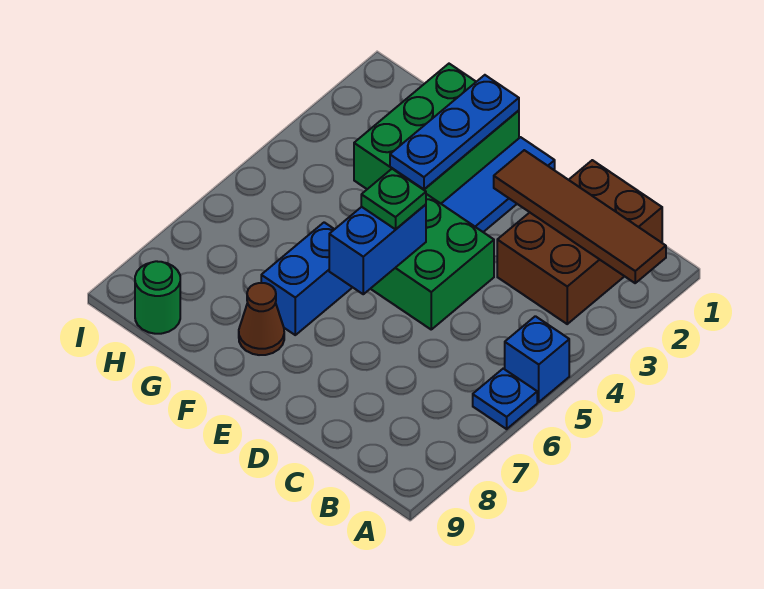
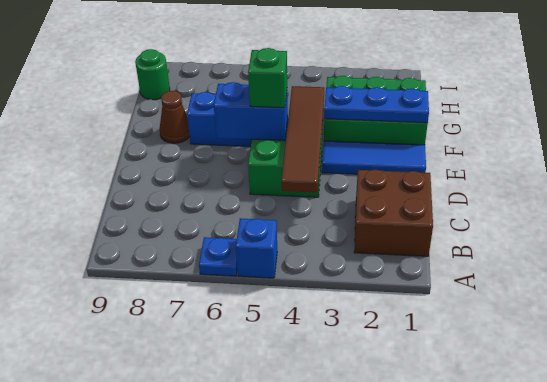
brown tile A2:D2 level 2 -> brown tile C4:F4 level 2
brown brick B1:C3 level 1 -> brown brick B1:C2 level 1
green plate E5 level 3 -> green brick E5 level 3

